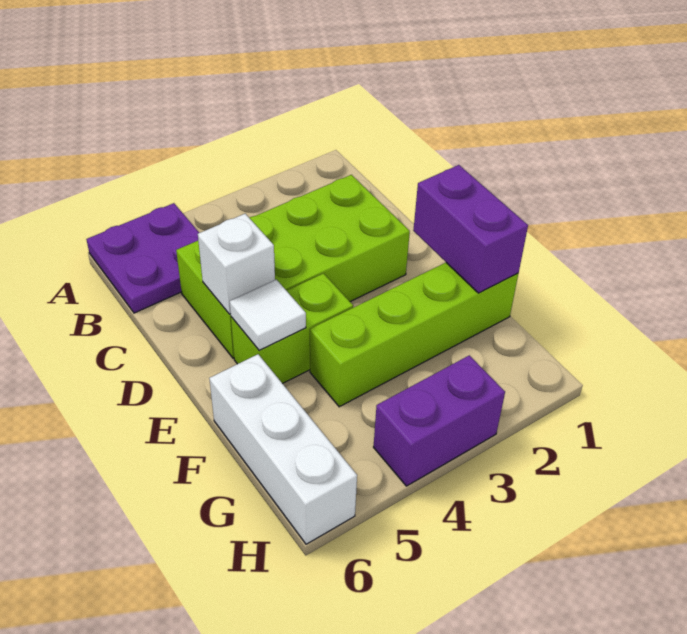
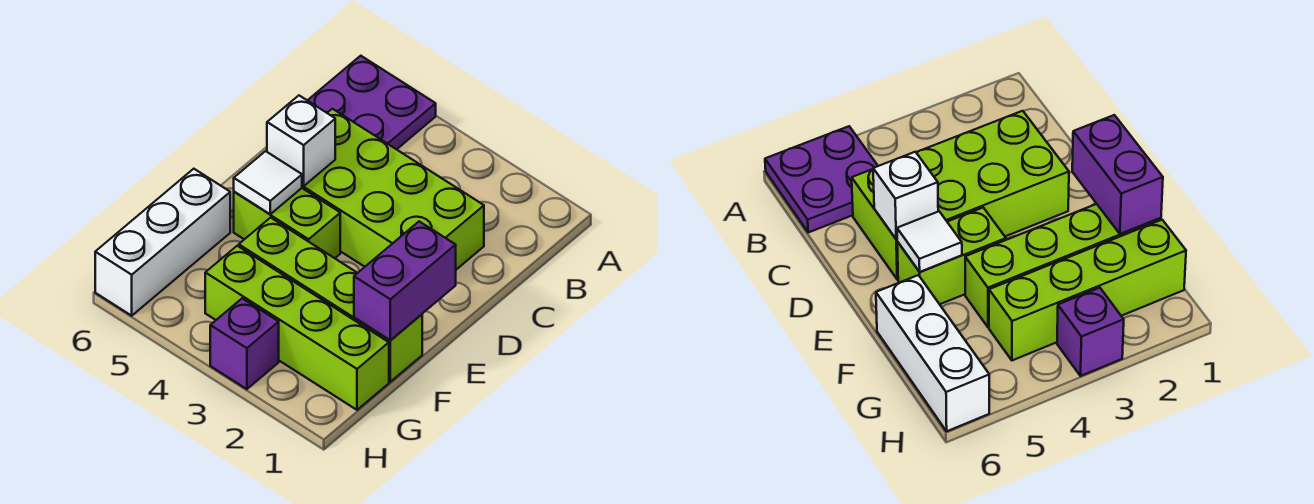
none -> lime brick G1:G4 level 1
purple brick H3:H4 level 1 -> purple brick H3 level 1

